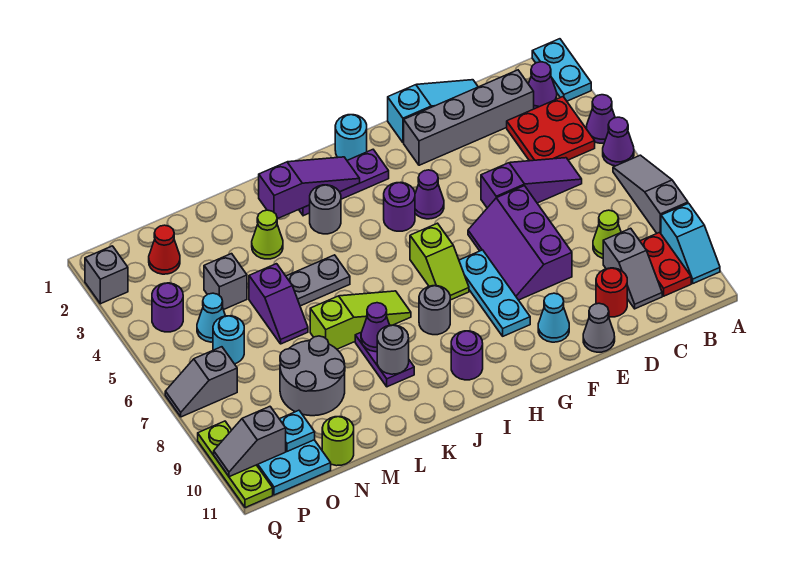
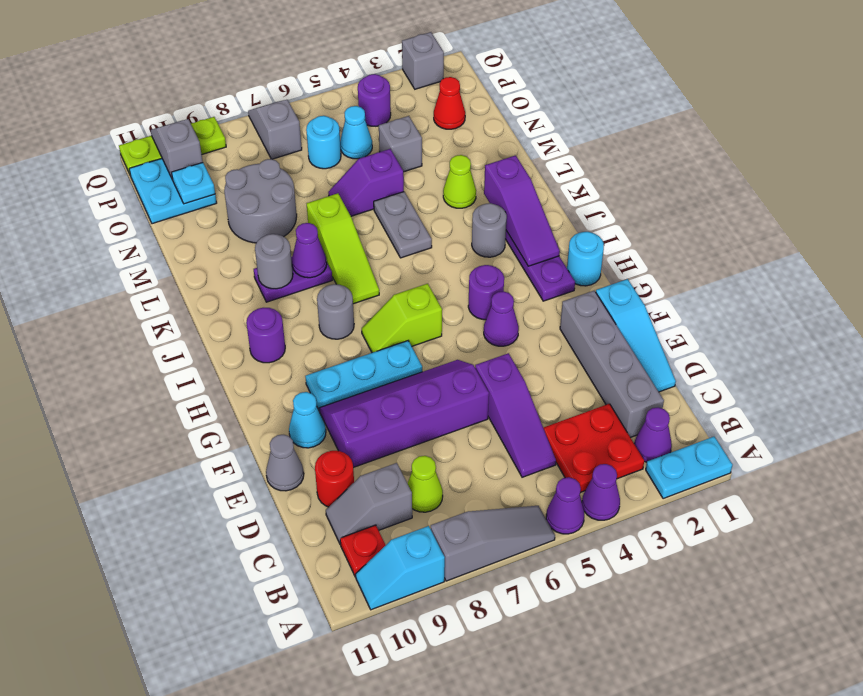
red plate B9:B10 level 1 -> red plate B10 level 1
purple slope E6:F8 level 1 top E -> purple slope E6:F9 level 1 top E
lime round brick N11 level 1 -> none

